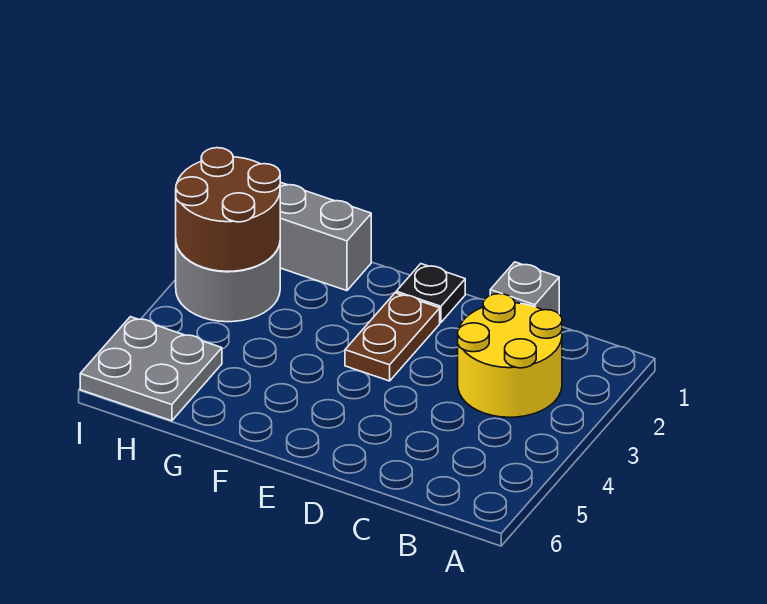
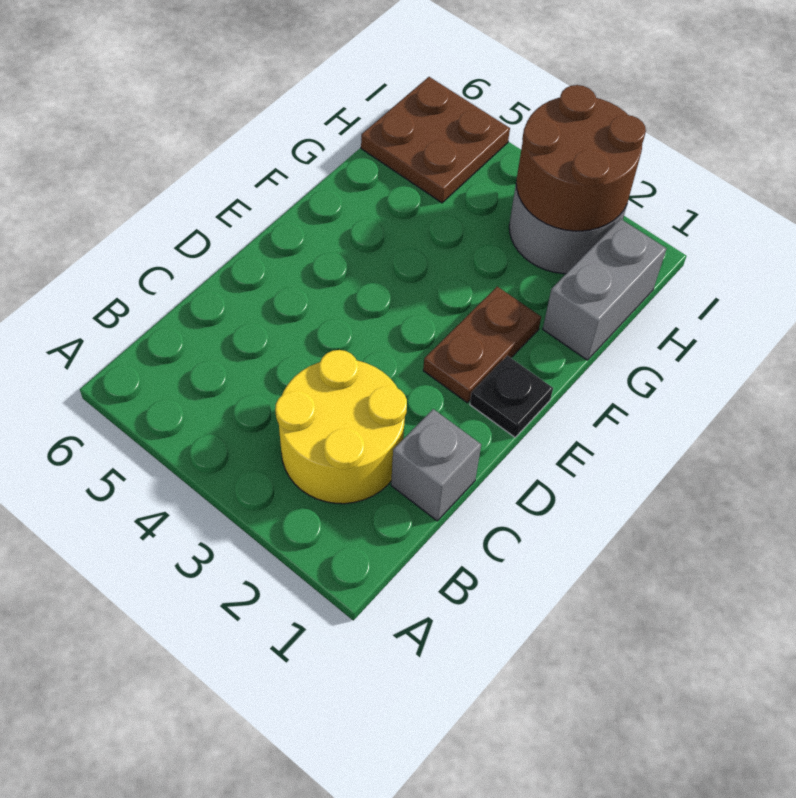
brown plate E2:E3 level 1 -> brown plate E2:F2 level 1
grey plate H5:I6 level 1 -> brown plate H5:I6 level 1

